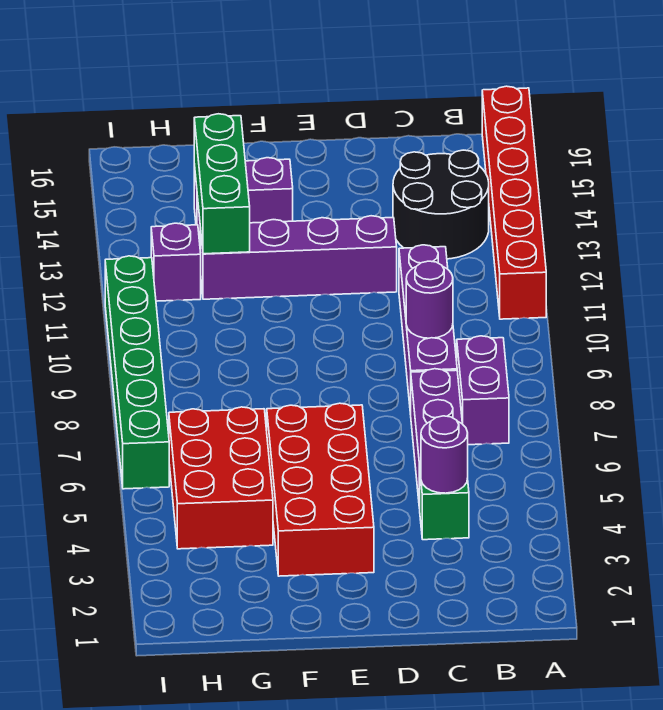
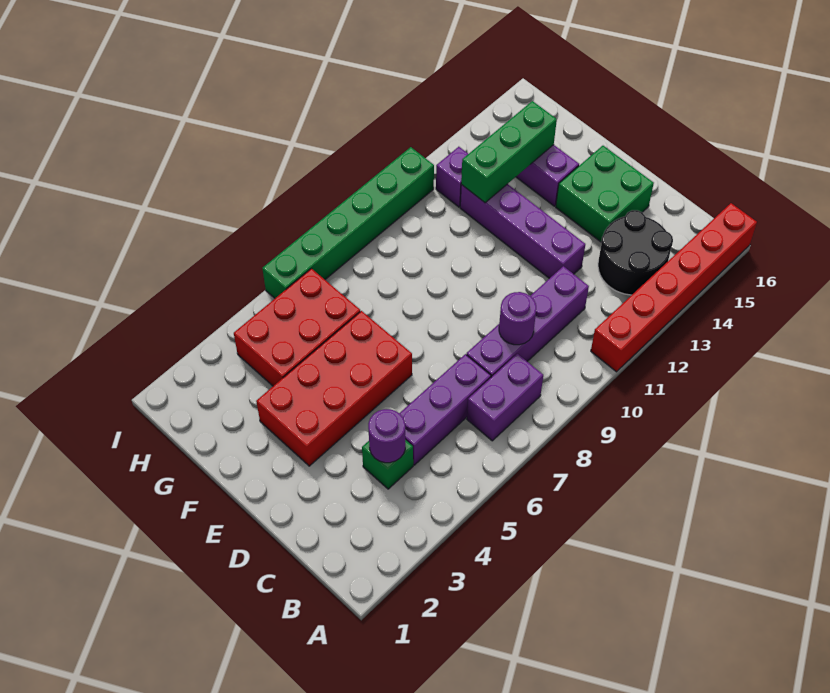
none -> green brick D14:E15 level 1

